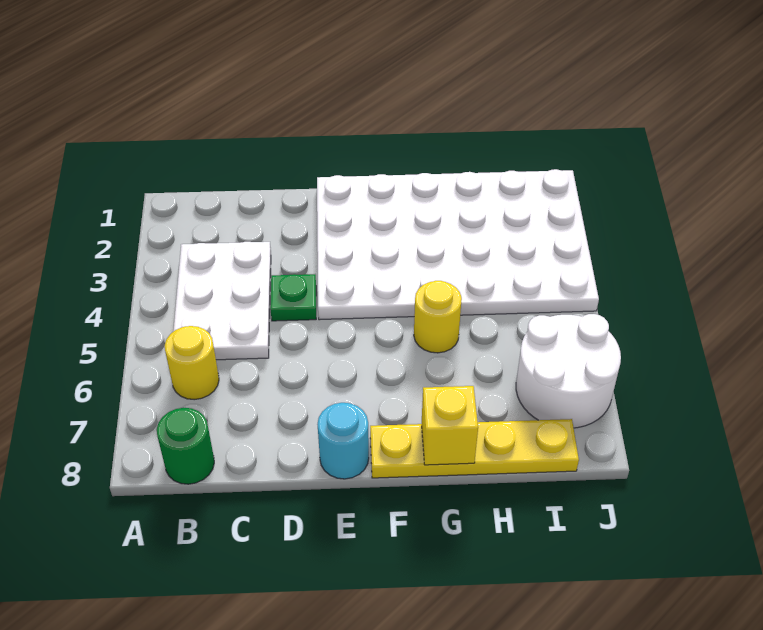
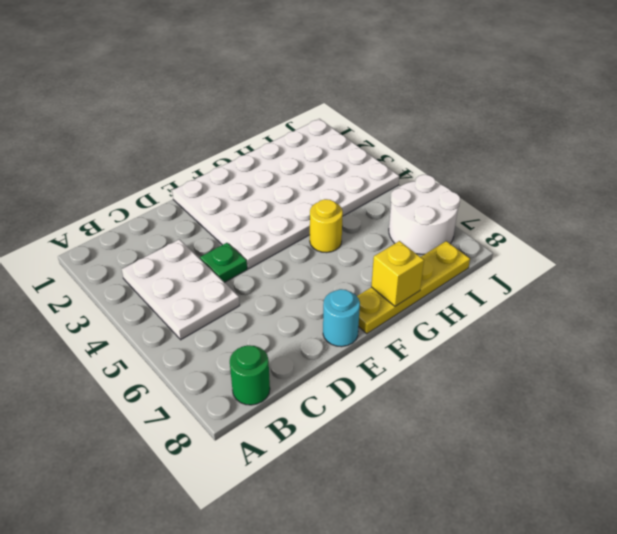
yellow round brick B6 level 1 -> none

